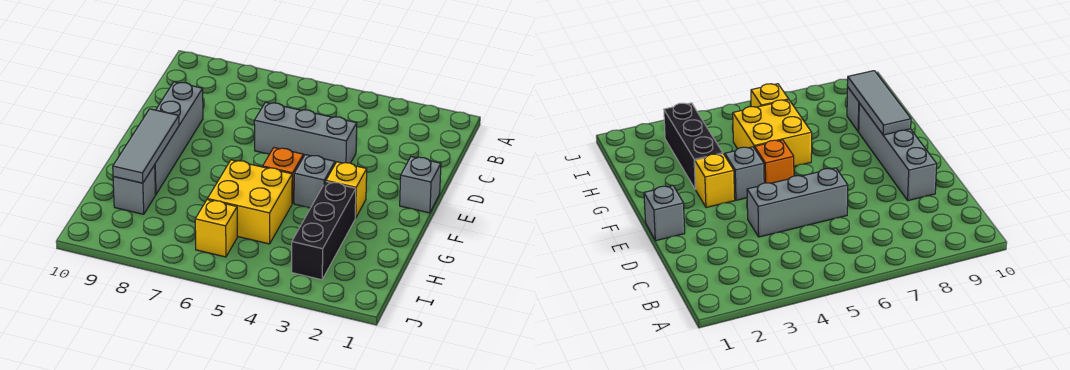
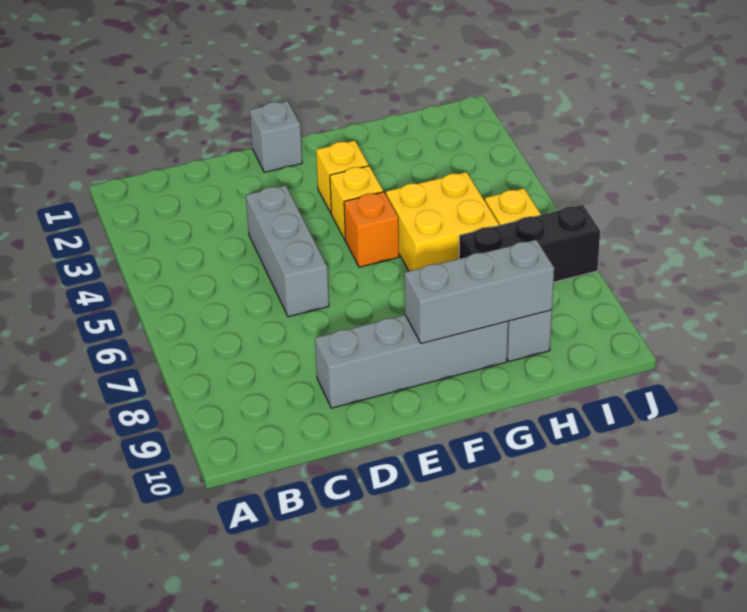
grey brick F4 level 1 -> yellow brick F4 level 1
grey tile F9:H9 level 2 -> grey brick F9:H9 level 2
black brick G3:I3 level 1 -> black brick H7:J7 level 1

